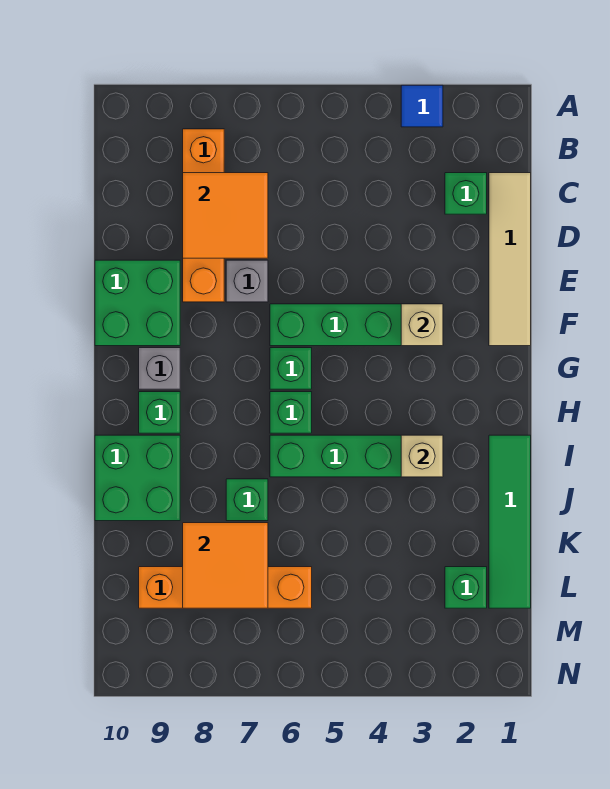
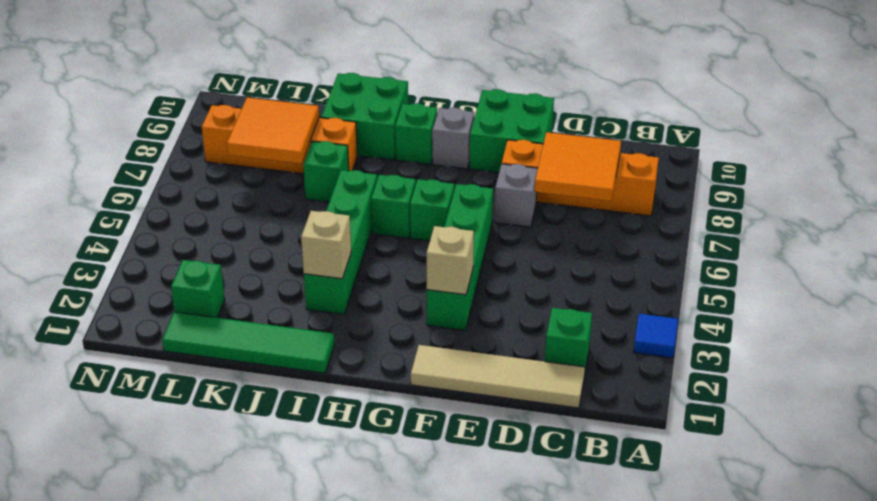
orange brick L6:L9 level 1 -> orange brick J8:M8 level 1

